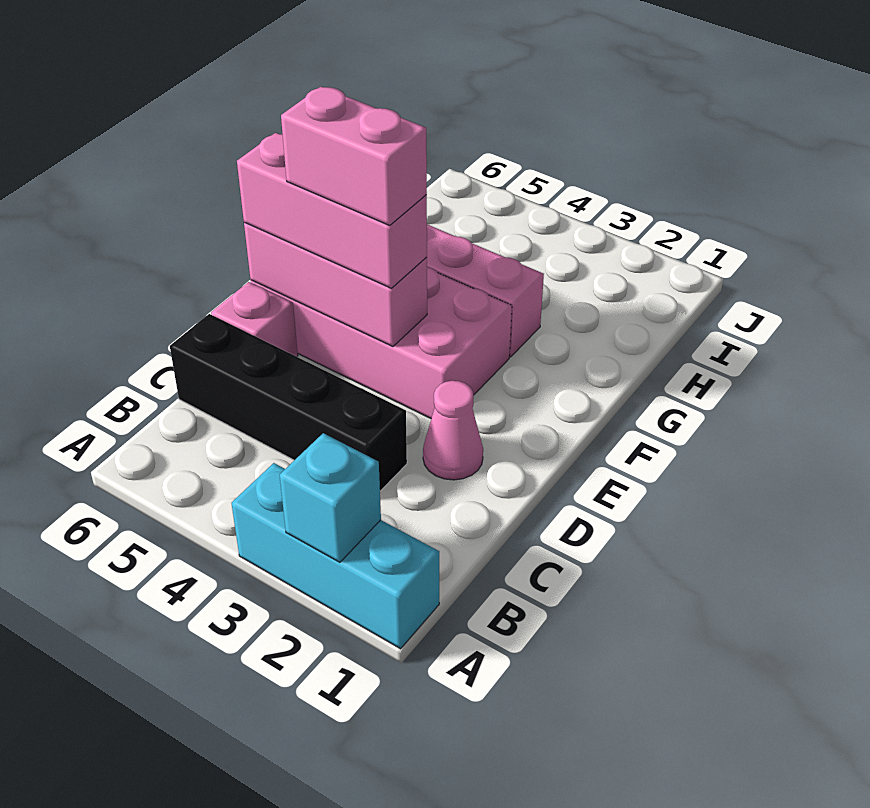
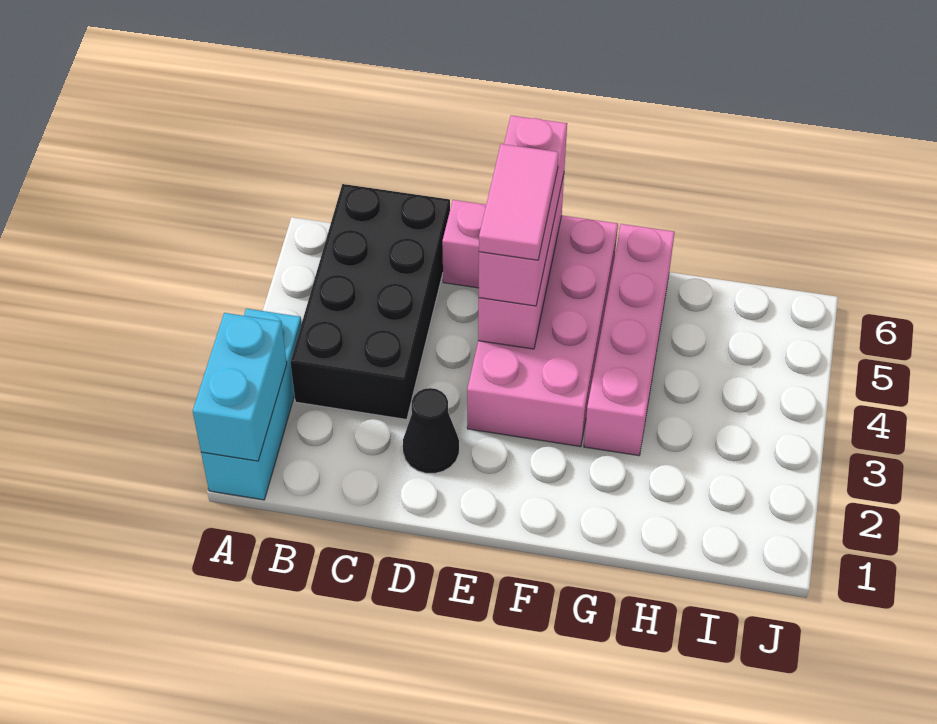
cyan brick A2 level 2 -> cyan brick A1:A2 level 2
black brick C3:C6 level 1 -> black brick B3:C6 level 1
pink cone D2 level 1 -> black cone D2 level 1
pink brick E4:E5 level 4 -> pink tile E4:E5 level 4

